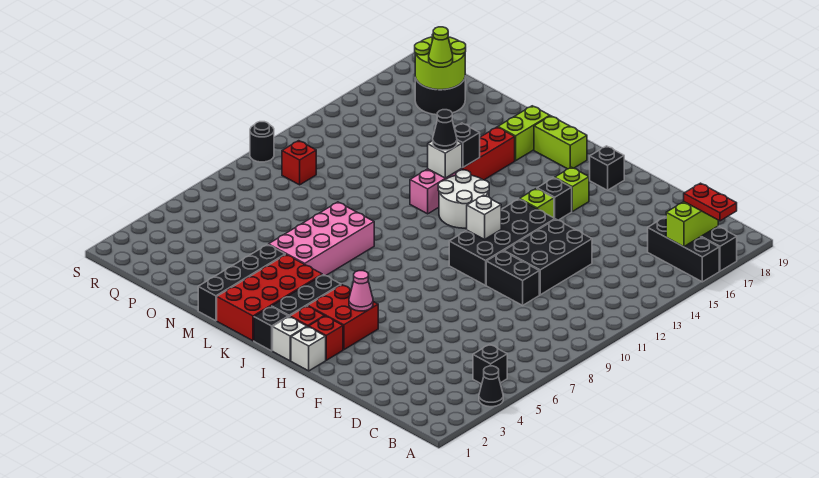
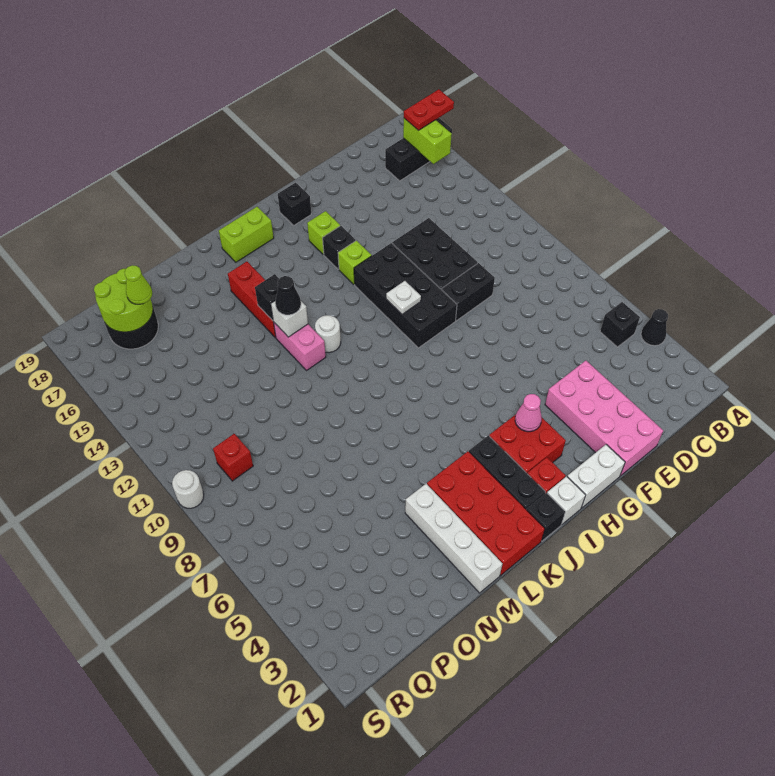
black brick A16:C16 level 1 -> none
white brick H1 level 1 -> white brick G1:H1 level 1
red brick H2 level 1 -> none
white brick H11 level 2 -> white plate H11 level 2
white round brick J12:K13 level 1 -> white round brick K12 level 1
pink brick L5:M8 level 1 -> pink brick E1:F4 level 1
lime brick L17:L18 level 1 -> none
black brick M1:M4 level 1 -> white brick M1:M4 level 1
black round brick S10 level 1 -> white round brick S10 level 1

